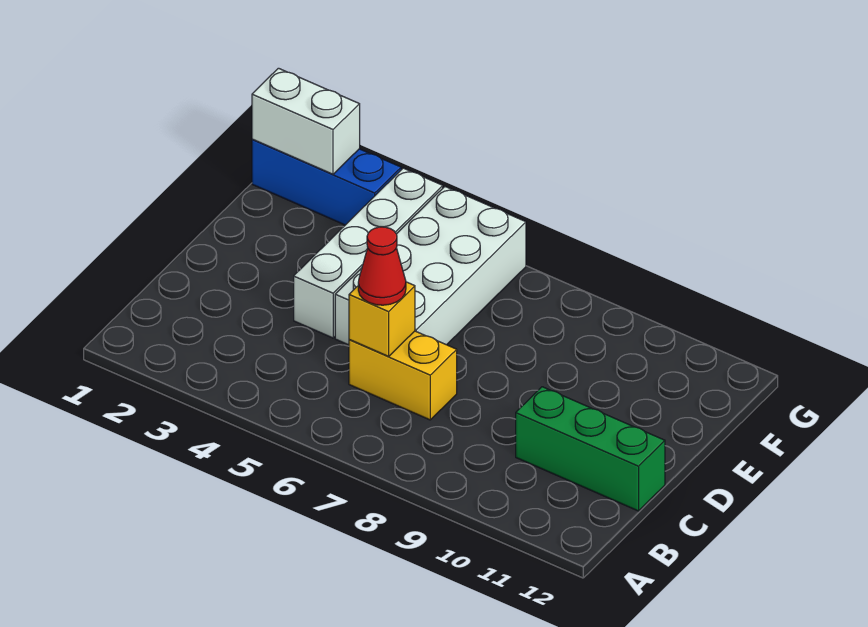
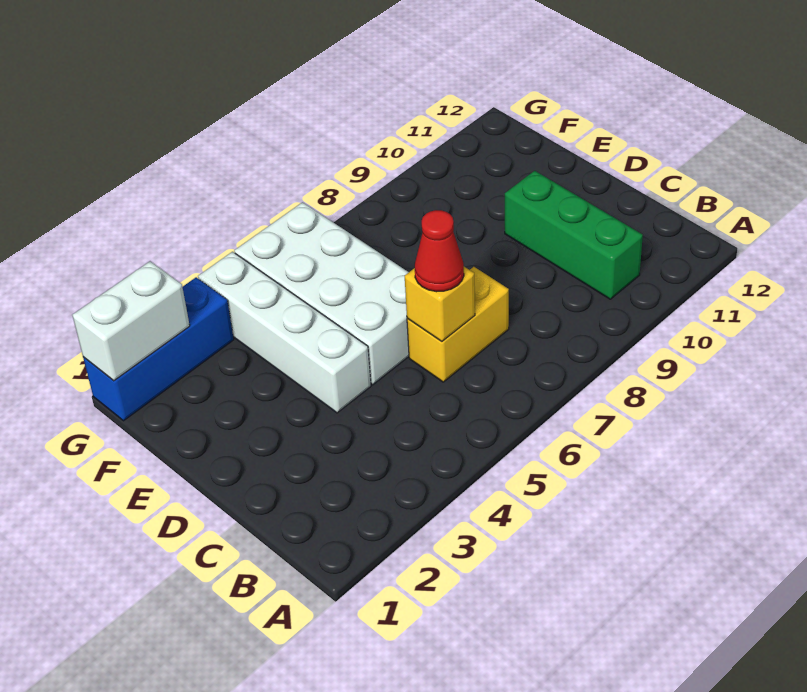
green brick C10:C12 level 1 -> green brick B10:D10 level 1

